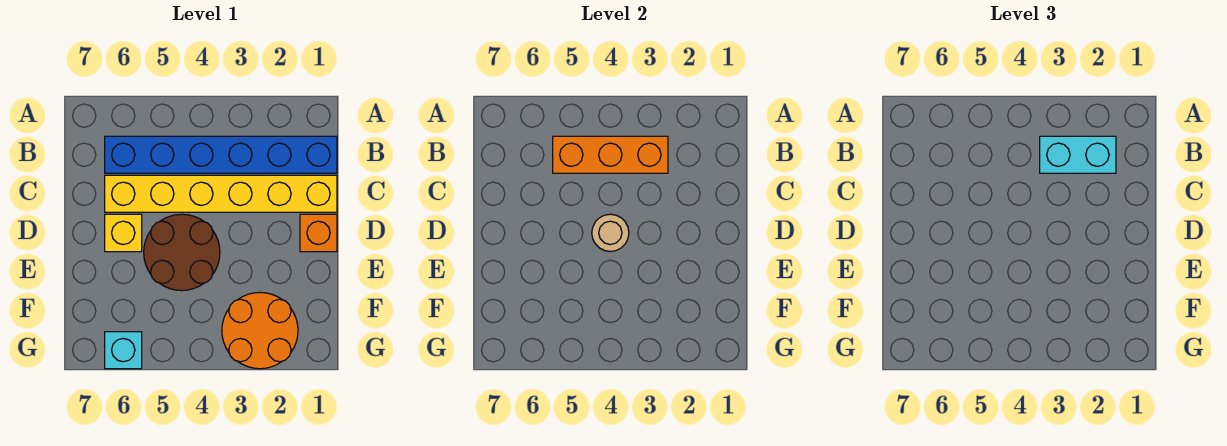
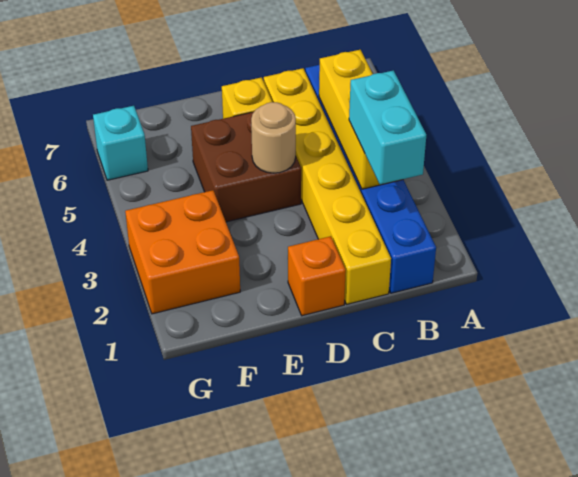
orange brick B3:B5 level 2 -> yellow brick B3:B5 level 2
brown round brick D4:E5 level 1 -> brown brick D4:E5 level 1
orange round brick F2:G3 level 1 -> orange brick F2:G3 level 1

